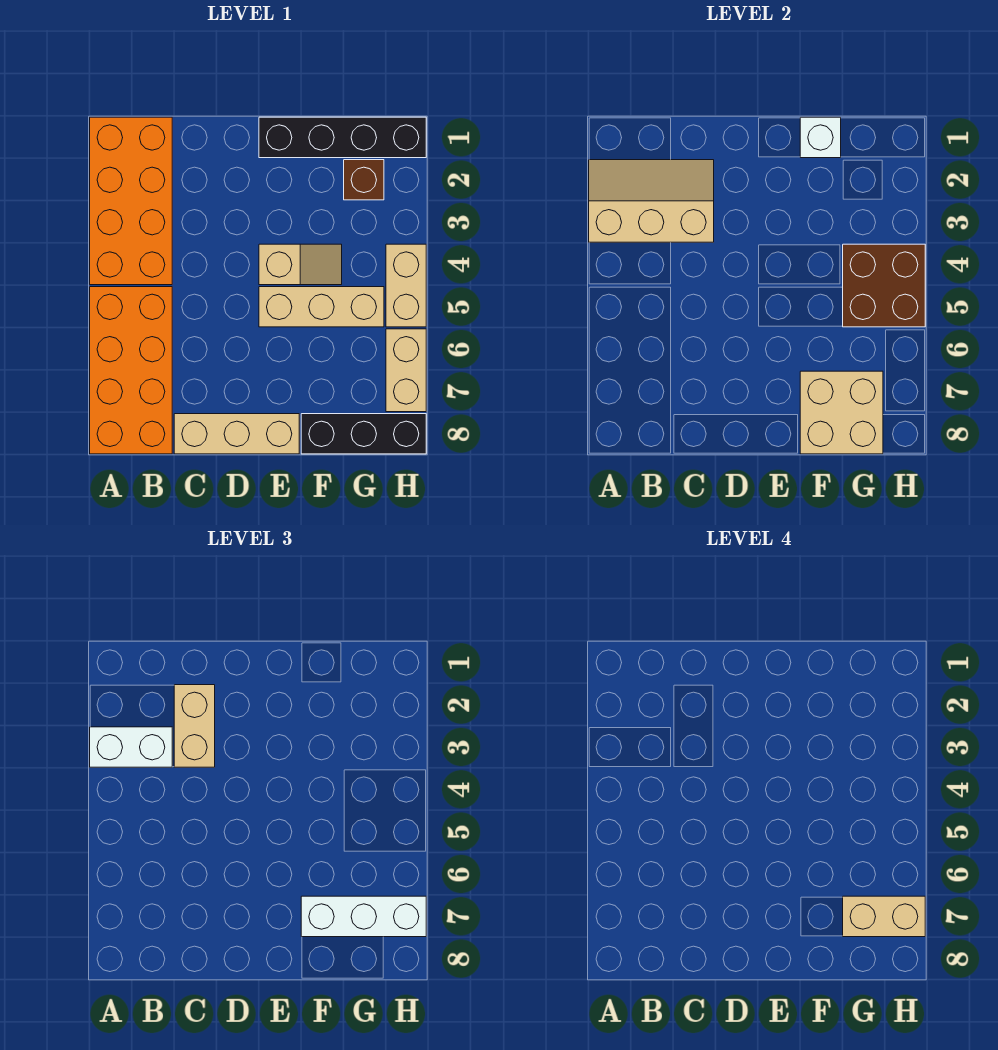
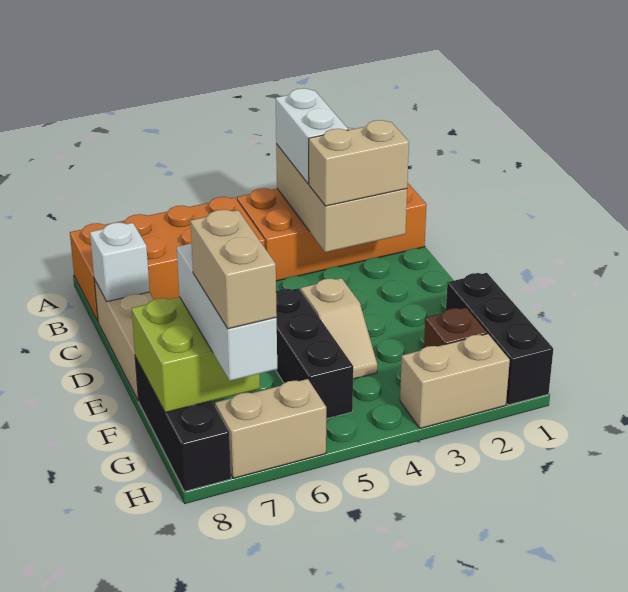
tan slope A2:C3 level 2 top 3 -> tan brick A2:C3 level 2
black brick E1:H1 level 1 -> black brick F1:H1 level 1
tan brick E5:G5 level 1 -> black brick E5:G5 level 1
white brick F1 level 2 -> white brick C8 level 2
tan brick F7:G8 level 2 -> lime brick F7:G8 level 2
brown brick G4:H5 level 2 -> none
tan brick H4:H5 level 1 -> tan brick H2:H3 level 1

